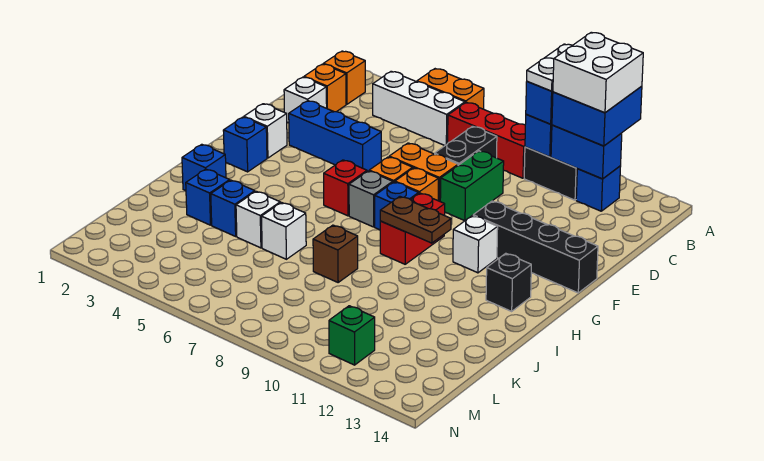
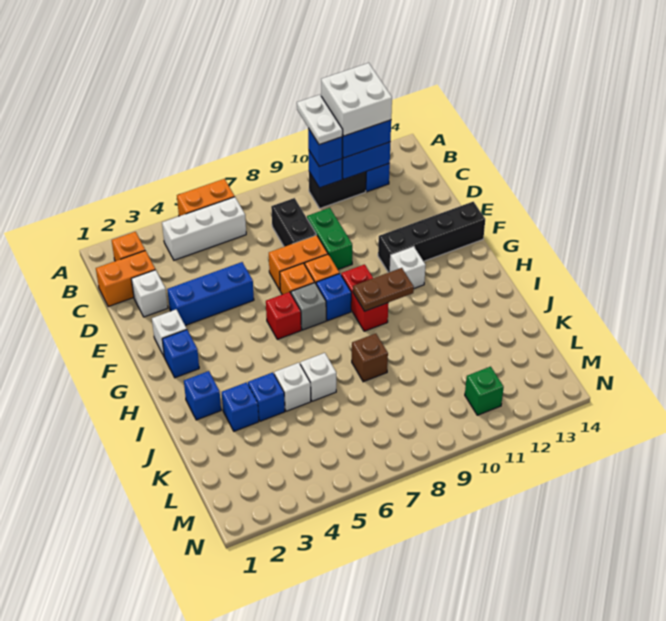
red brick B7:B9 level 1 -> none
orange brick C2 level 1 -> orange brick C1:C2 level 1
black brick H13 level 1 -> none

